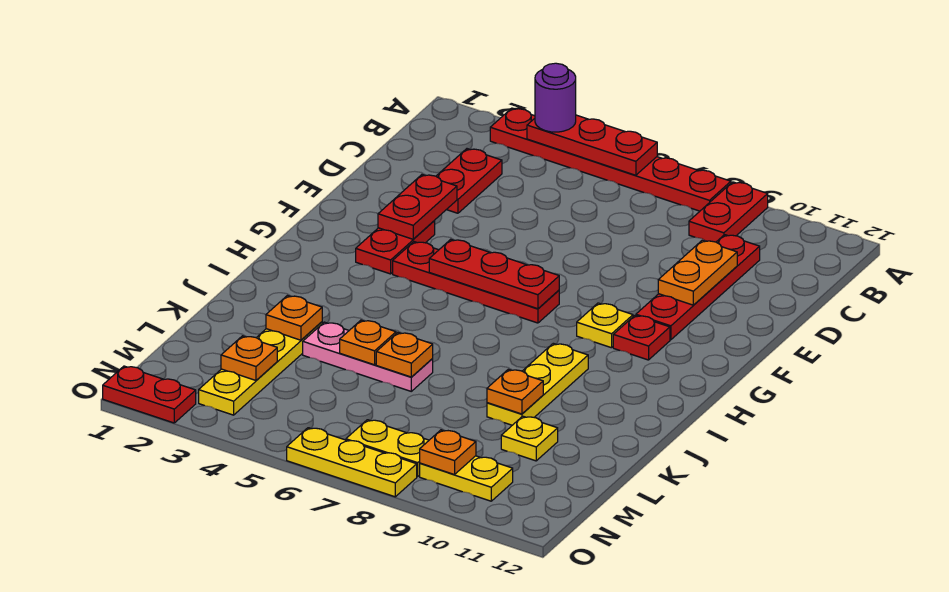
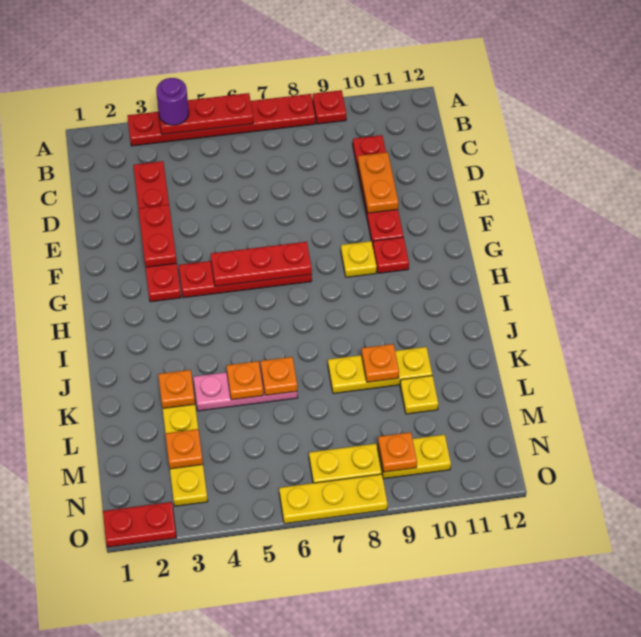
red plate A9:B9 level 1 -> red plate A9 level 1
yellow plate I9:K9 level 1 -> yellow plate K8:K10 level 1

